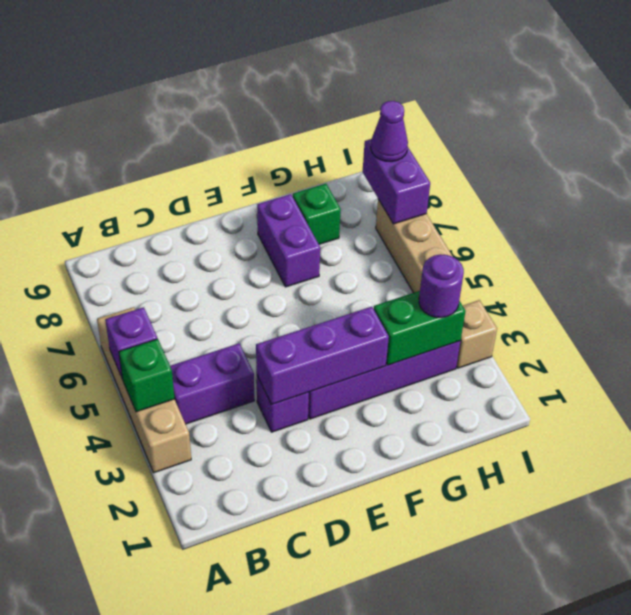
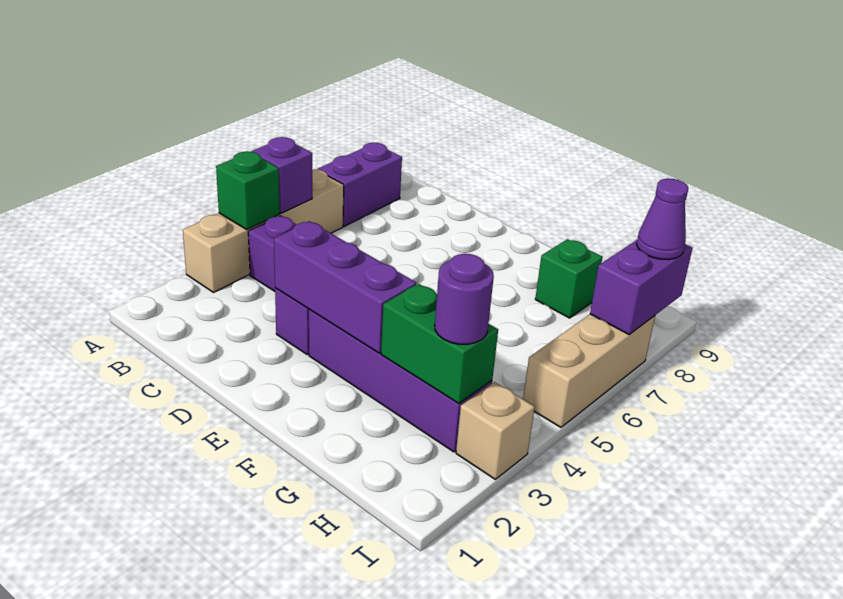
purple brick F7:F8 level 1 -> purple brick A7:A8 level 1

